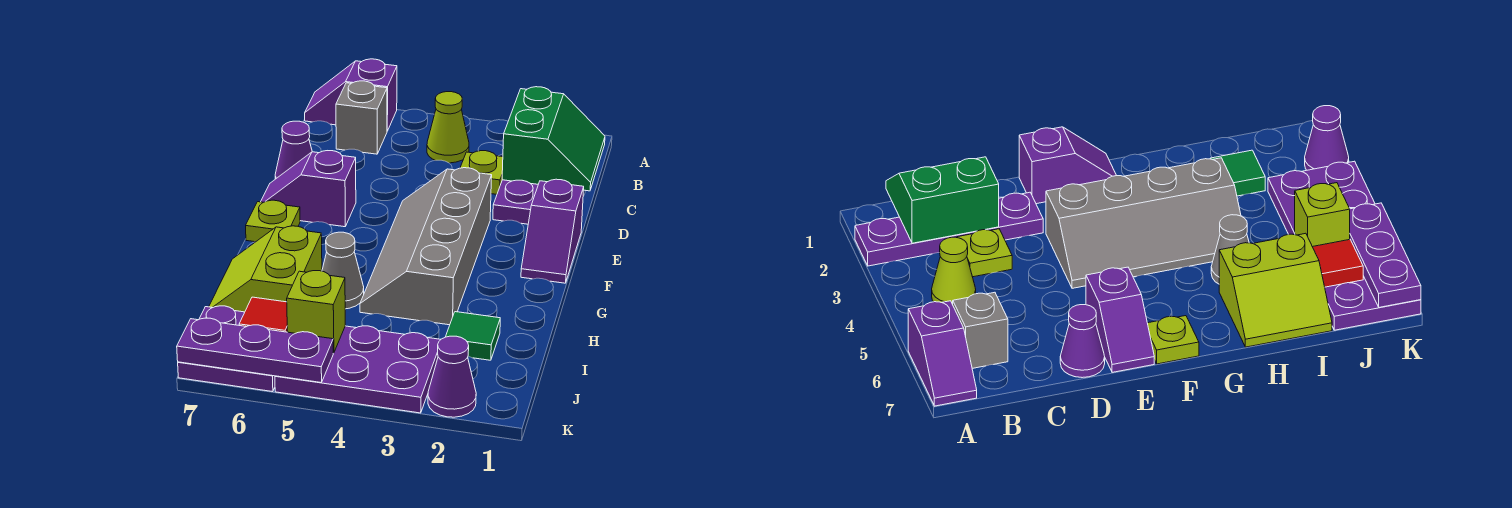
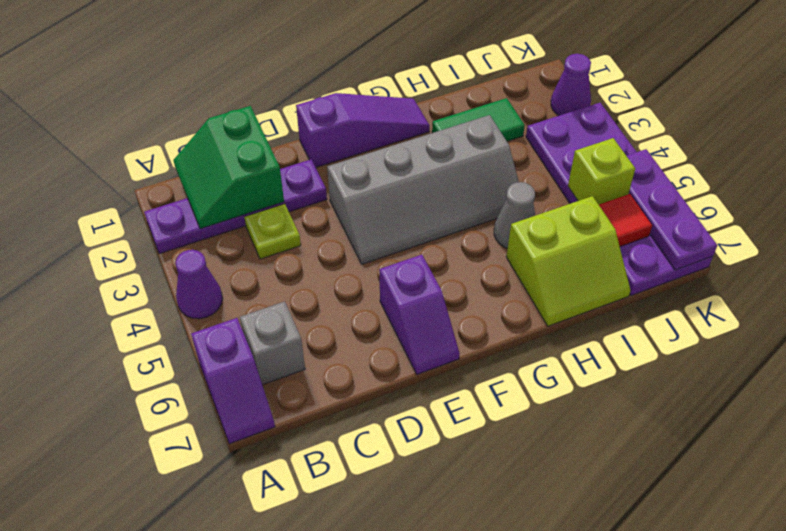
green slope B1:C2 level 2 top 2 -> green slope B1:C2 level 2 top C
lime cone B4 level 1 -> none
purple cone D7 level 1 -> purple cone A4 level 1
purple slope E1:F1 level 1 top E -> purple slope E1:G1 level 1 top E
lime plate F7 level 1 -> none
green tile I2 level 1 -> green tile H2:I2 level 1

